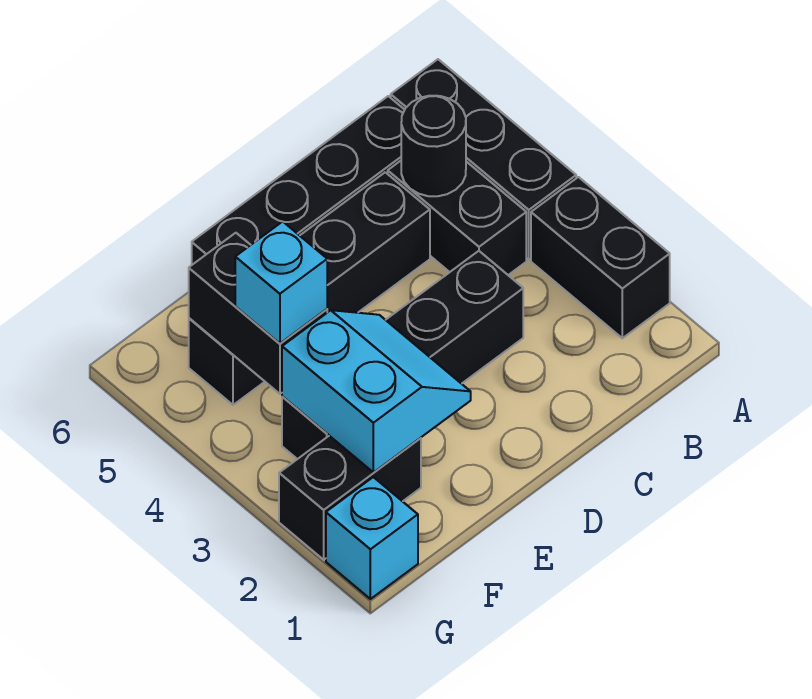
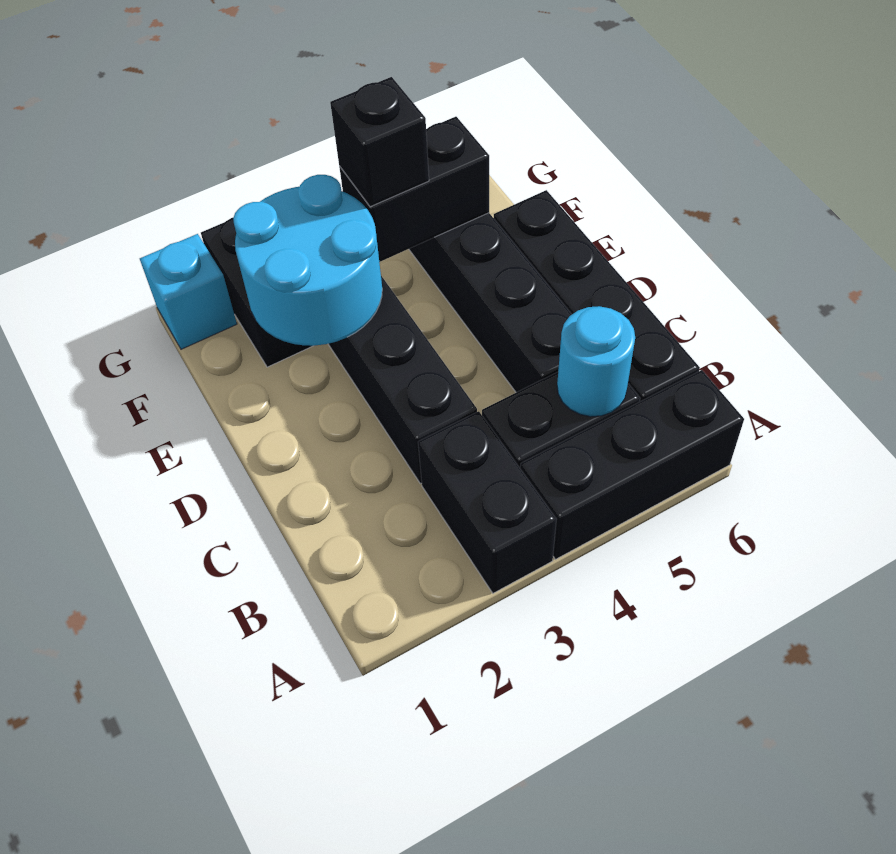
black brick A2:A3 level 1 -> black brick A3:B3 level 1
black round brick B5 level 2 -> cyan round brick B5 level 2
cyan slope E2:F3 level 2 top F -> cyan round brick E2:F3 level 2
cyan brick F4 level 3 -> black brick F4 level 3

